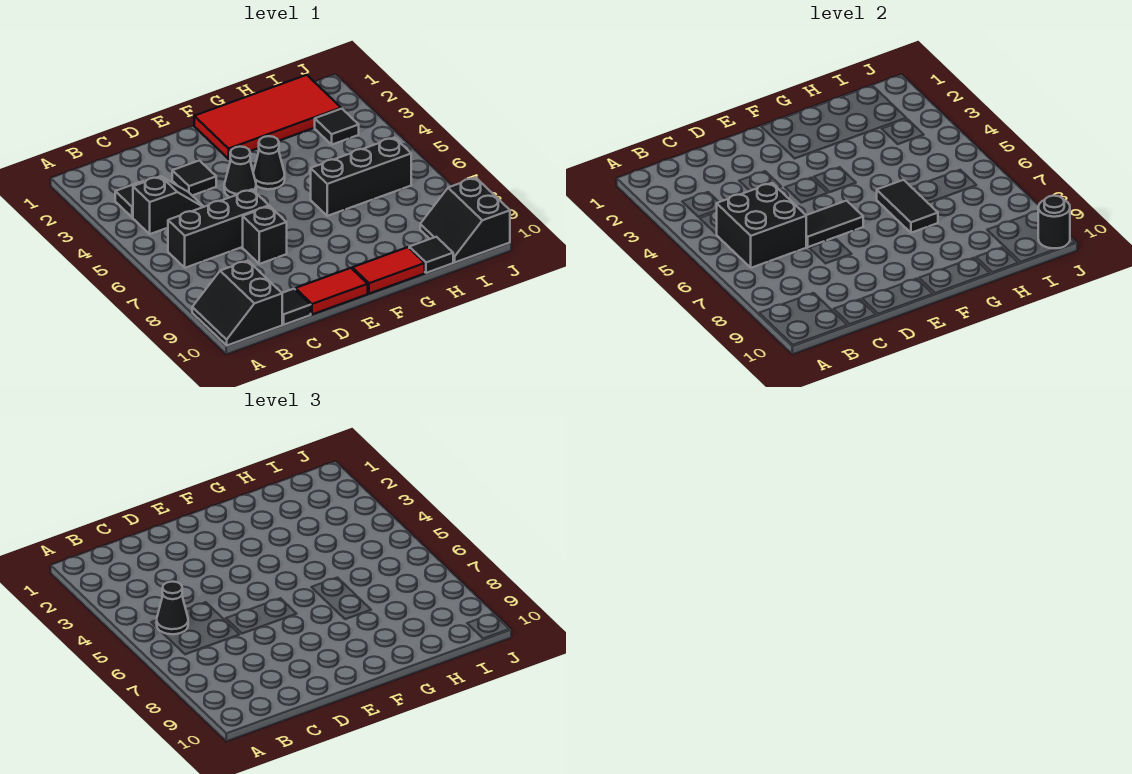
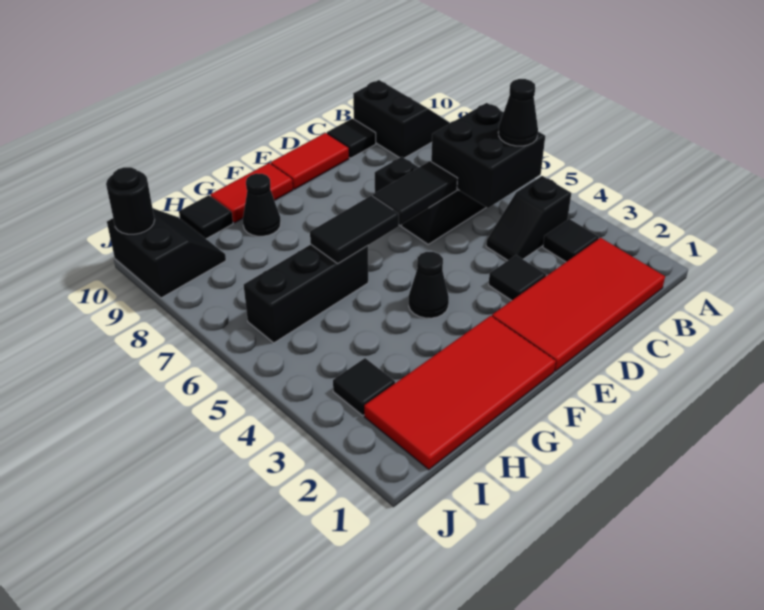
none -> red tile B1:E2 level 1
black cone E4 level 1 -> black cone G9 level 1
black tile G6:G7 level 2 -> black tile F6:G6 level 2

